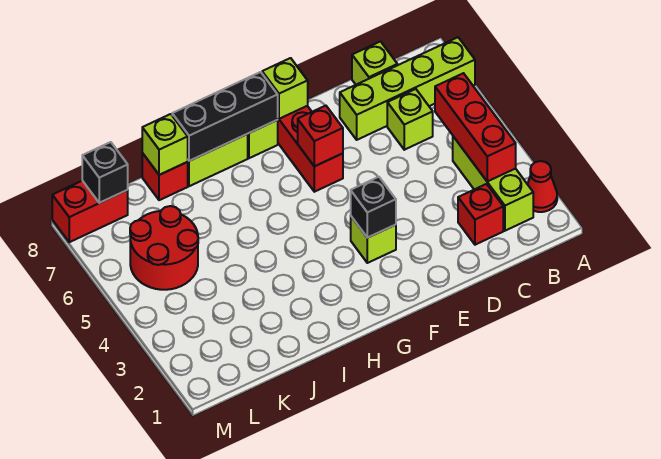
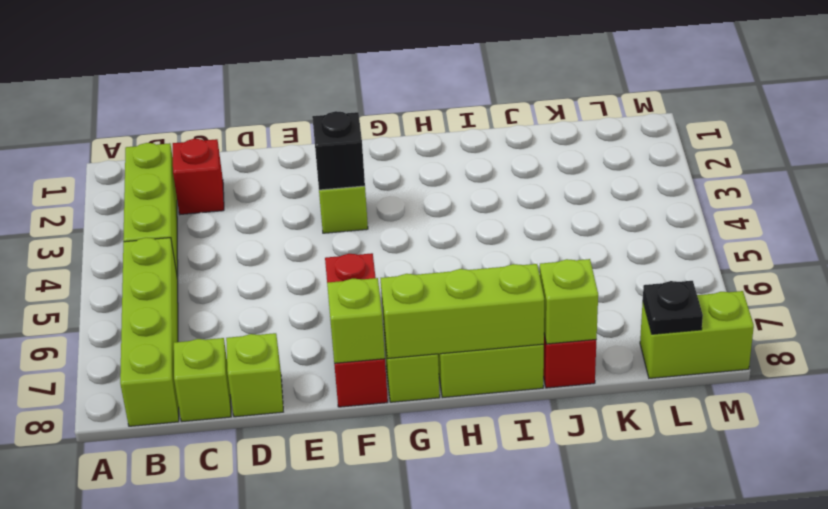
red cone A2 level 1 -> none
lime brick A7:D7 level 1 -> lime brick B5:B8 level 1
red brick B3:B5 level 2 -> none
lime brick C6 level 1 -> lime brick D8 level 1
red brick F6 level 2 -> none
black brick G8:I8 level 2 -> lime brick G8:I8 level 2
red round brick K5:L6 level 1 -> none
red brick L8:M8 level 1 -> lime brick L8:M8 level 1
black brick L8 level 2 -> black plate L8 level 2

